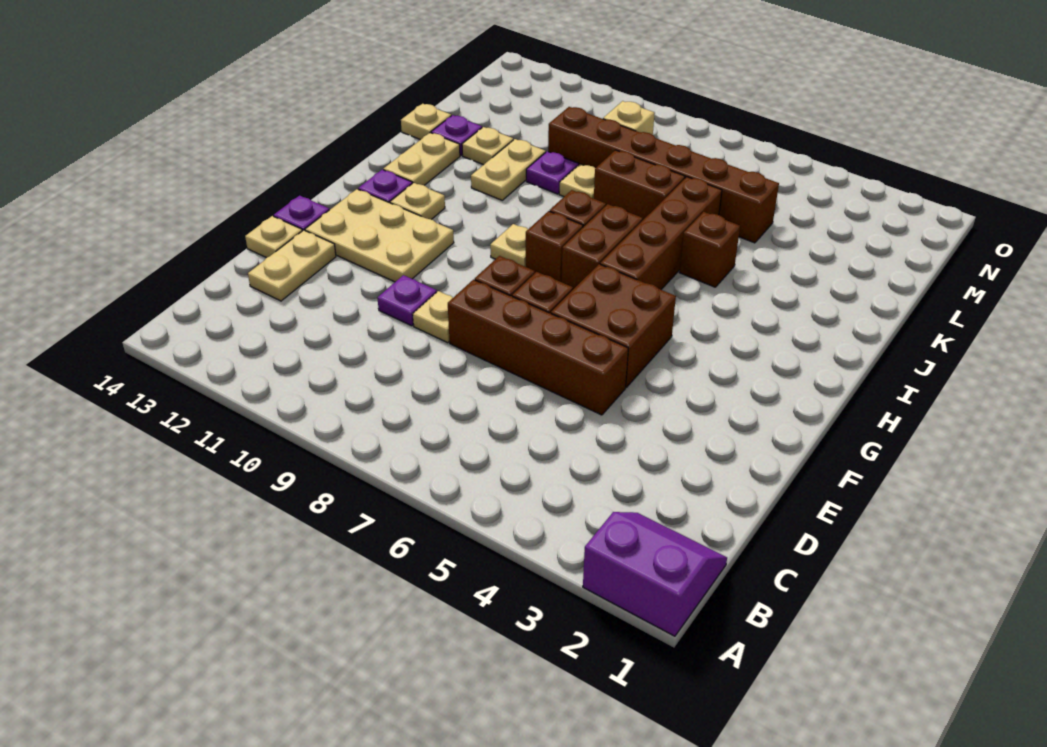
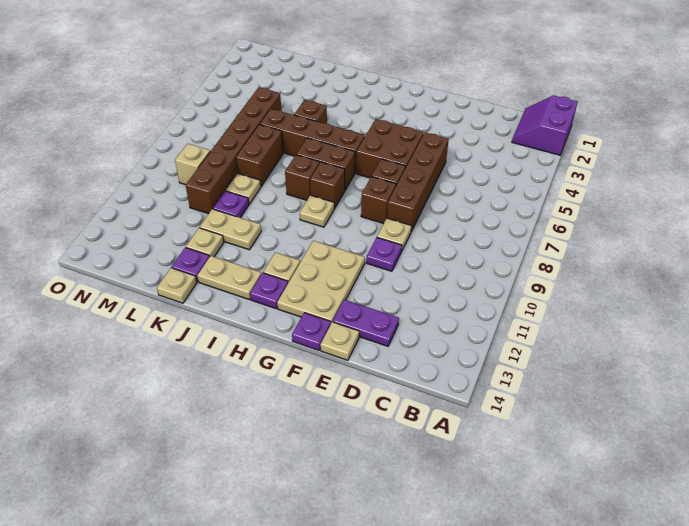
tan plate D13:E13 level 1 -> purple plate D13:E13 level 1

